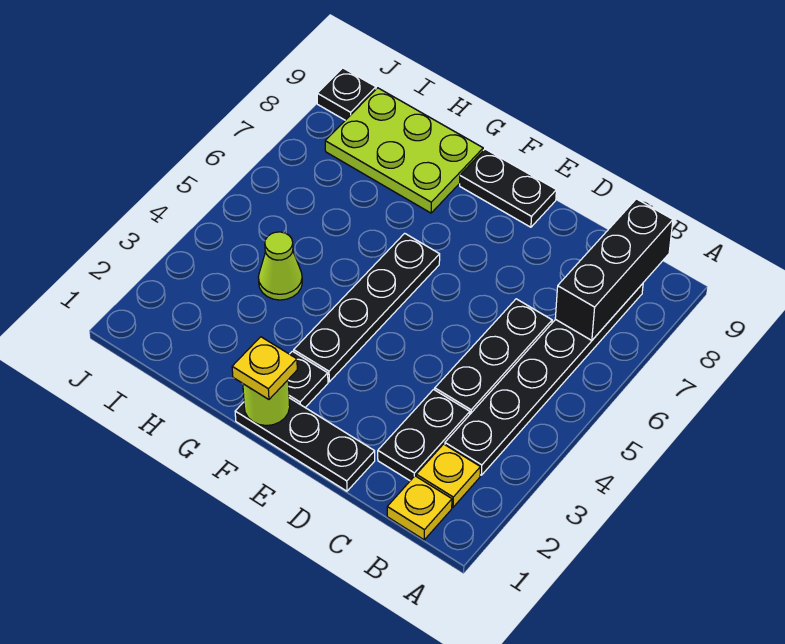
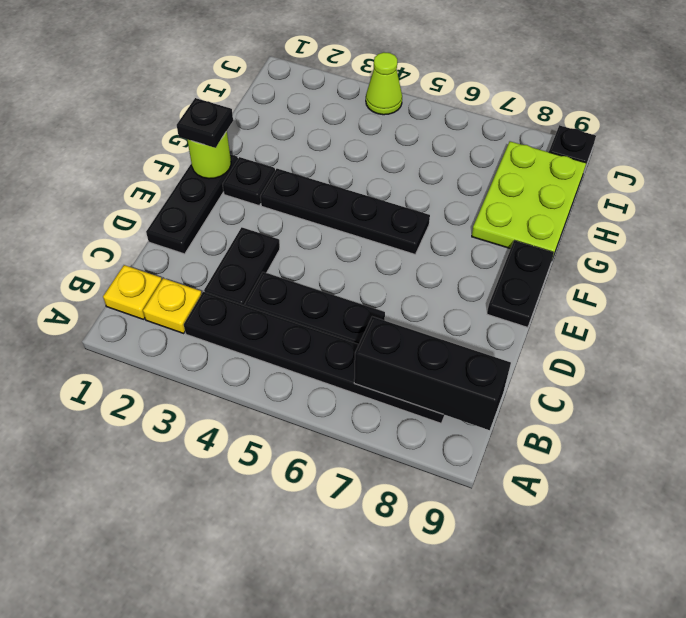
black plate C2:C3 level 1 -> black plate C3:D3 level 1
yellow plate F1 level 3 -> black plate F1 level 3
lime cone H4 level 1 -> lime cone J4 level 1

